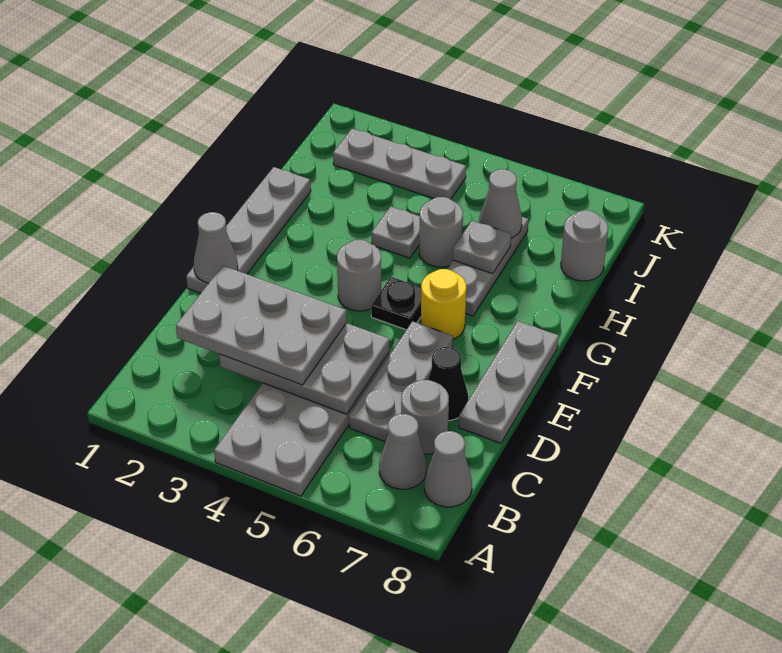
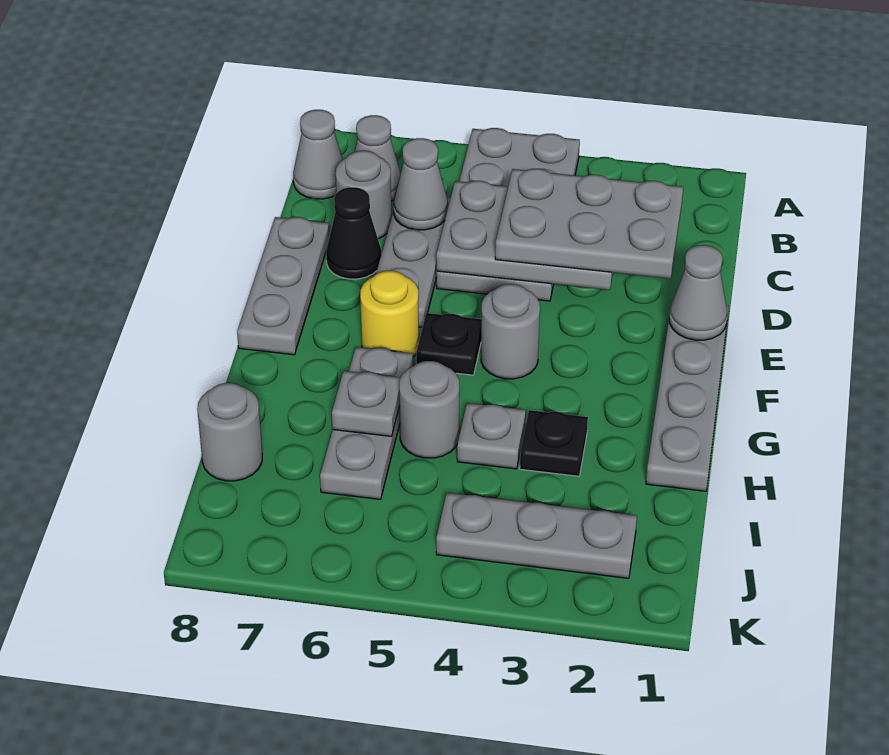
none -> black plate H3 level 1
grey cone I6 level 2 -> grey cone C6 level 2

